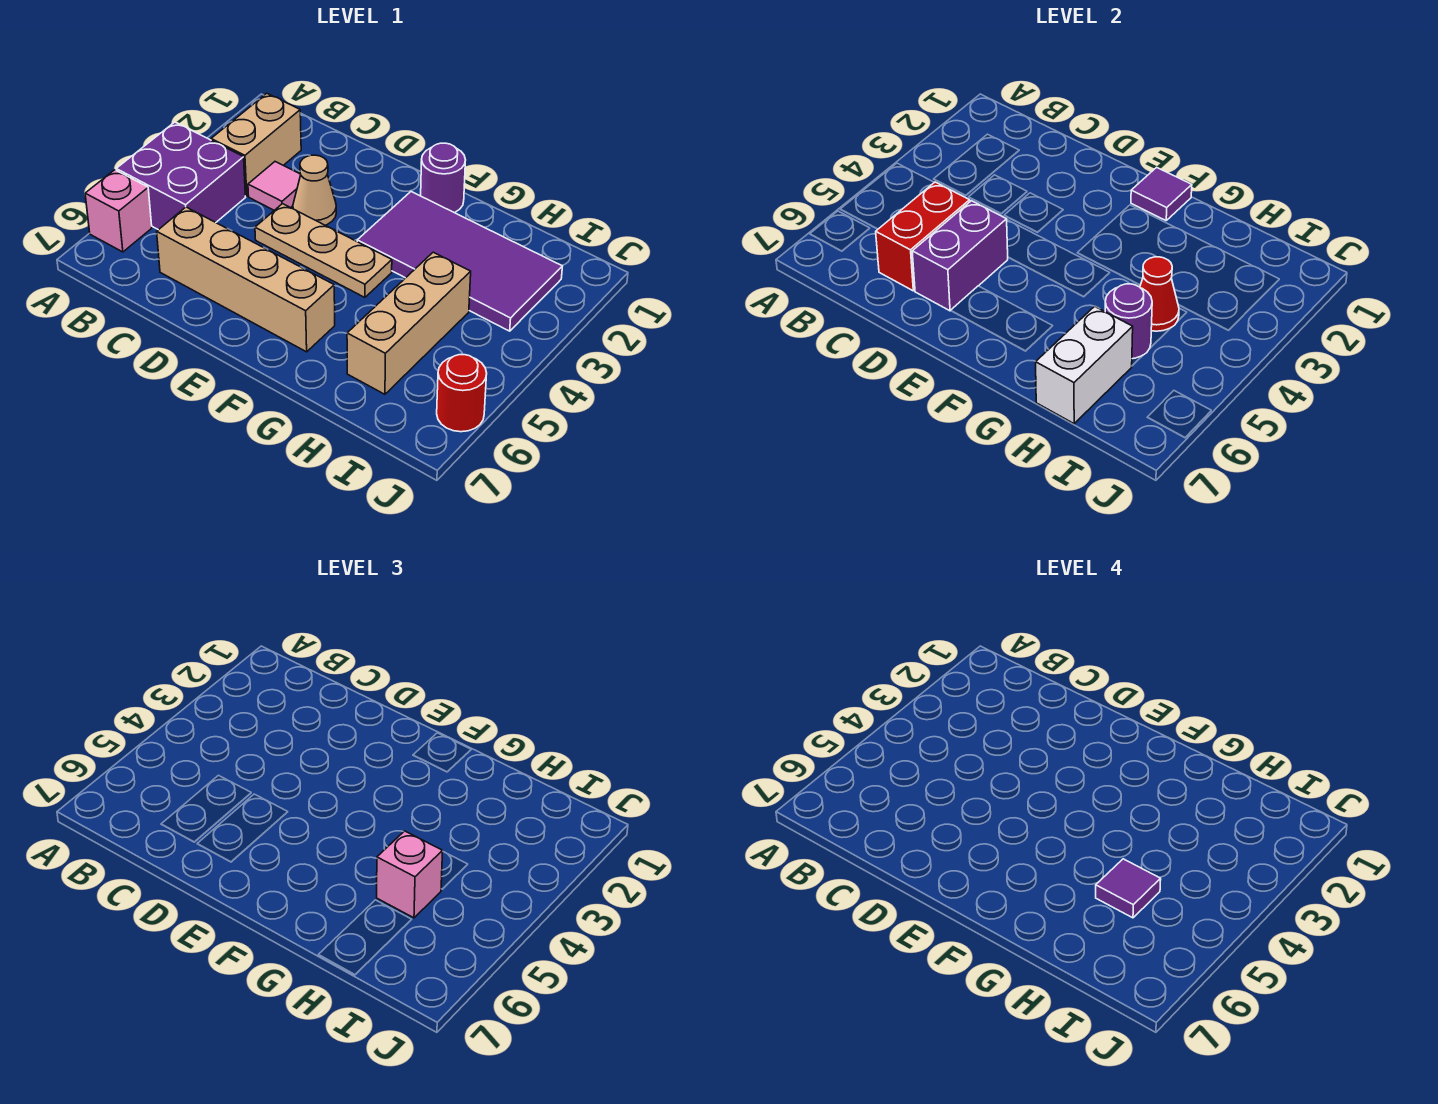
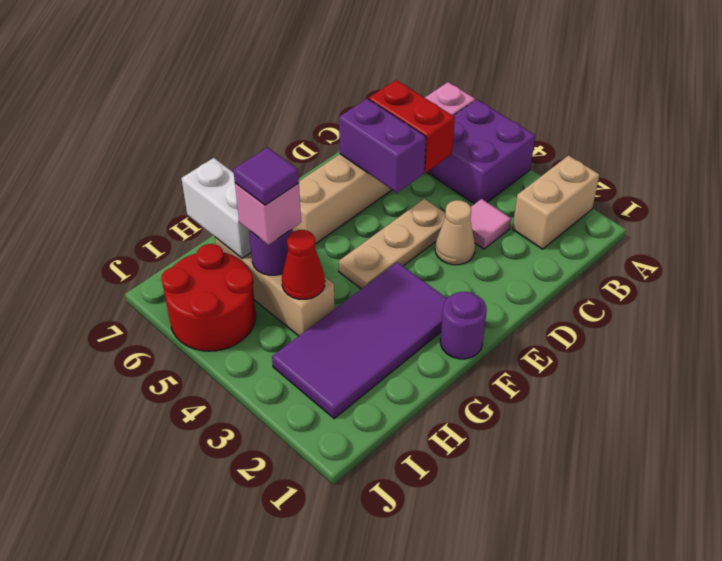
tan brick B2:B3 level 1 -> tan brick A2:B2 level 1
purple tile F1 level 2 -> none
red round brick J6 level 1 -> red round brick I5:J6 level 1

